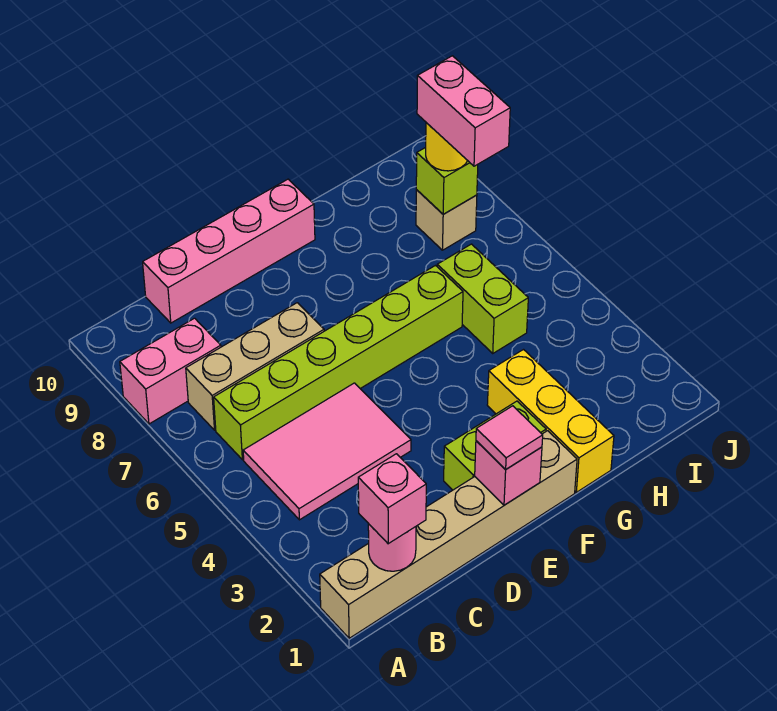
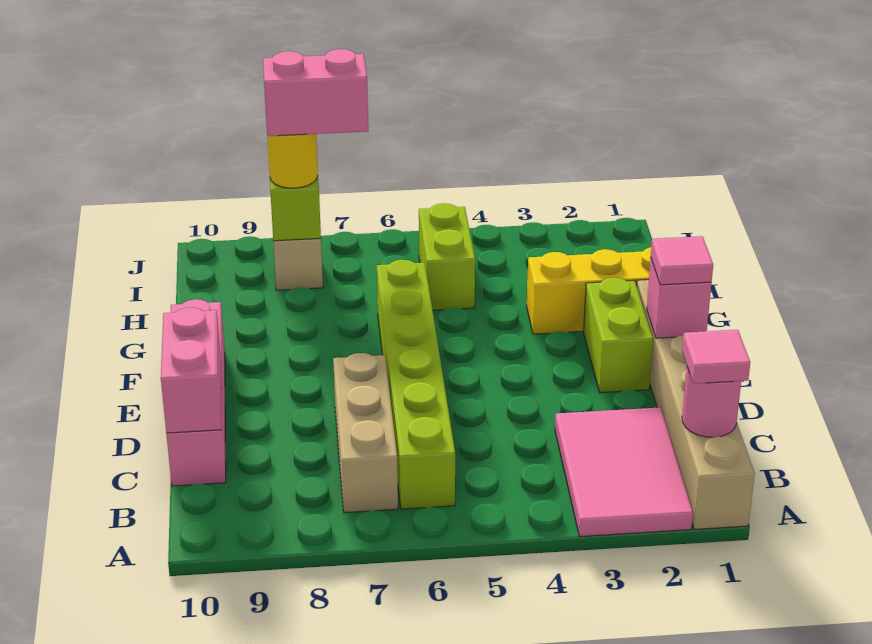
pink brick A8:B8 level 1 -> pink brick C10:D10 level 2
pink brick B1 level 3 -> pink tile B1 level 3
pink tile B4:D5 level 1 -> pink tile A2:C3 level 1
lime brick H5:H6 level 1 -> lime brick H5:I5 level 1

